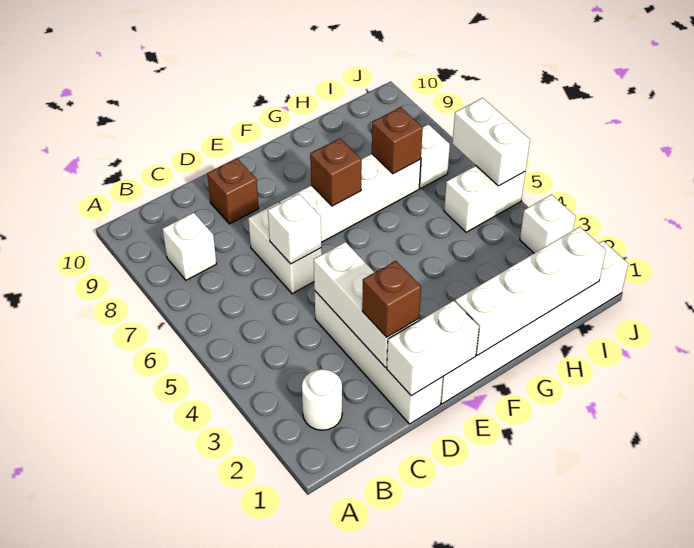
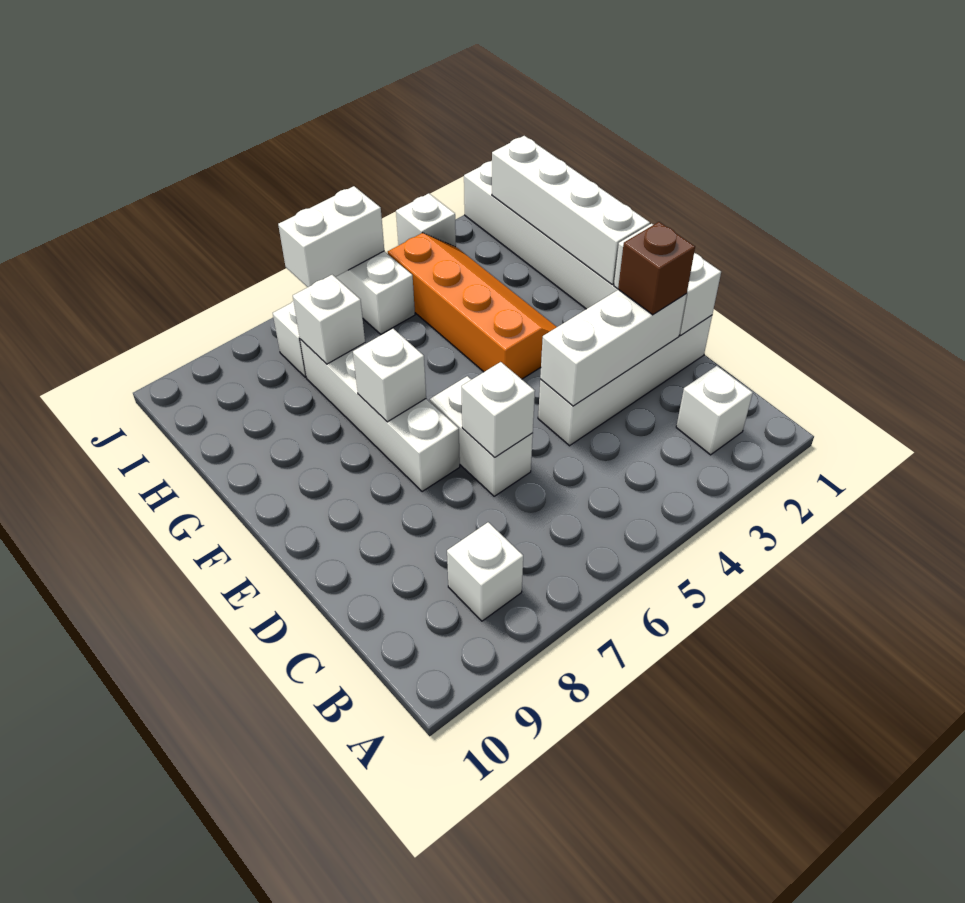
white round brick B2 level 1 -> white brick B2 level 1
white brick D6:D7 level 1 -> white brick D6:E6 level 1
brown brick D9 level 1 -> none
none -> orange slope F3:I4 level 1 top 4
brown brick F7 level 2 -> white brick F7 level 2
brown brick H7 level 2 -> white brick H7 level 2

